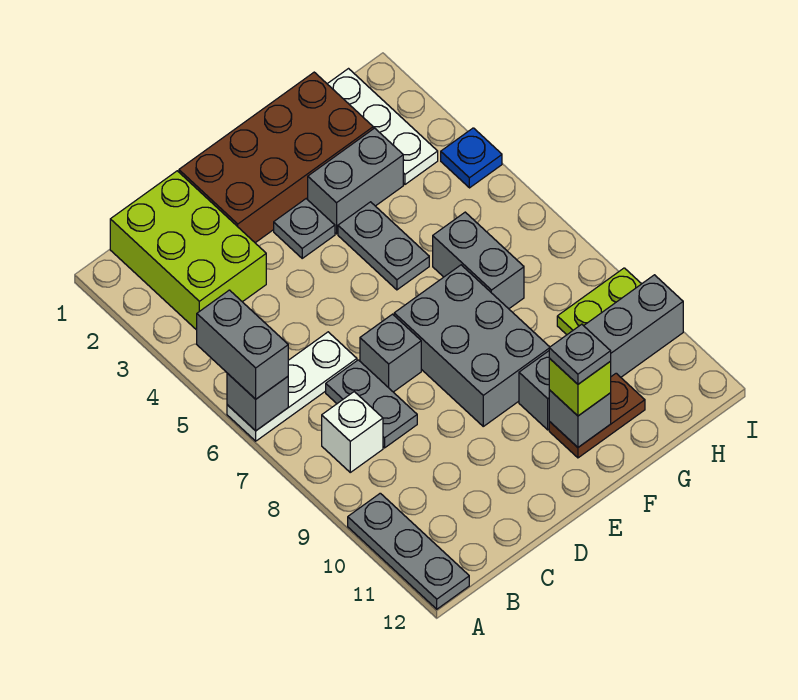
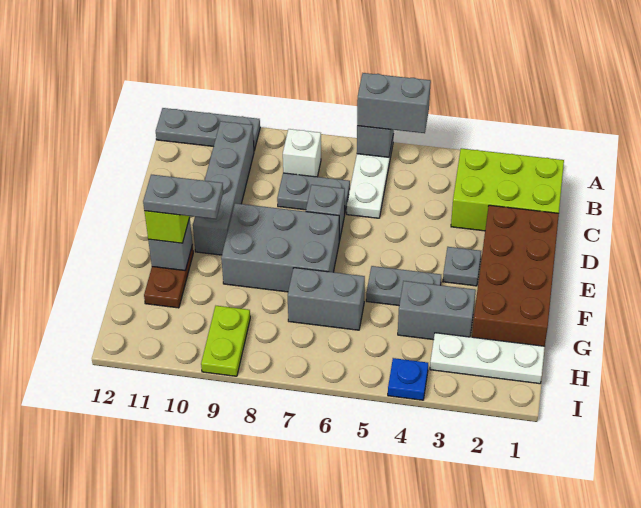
grey brick F3:G3 level 1 -> grey brick G3:G4 level 1
grey brick F10:I10 level 1 -> grey brick B10:E10 level 1
grey plate F11 level 4 -> grey plate F10:F11 level 4

